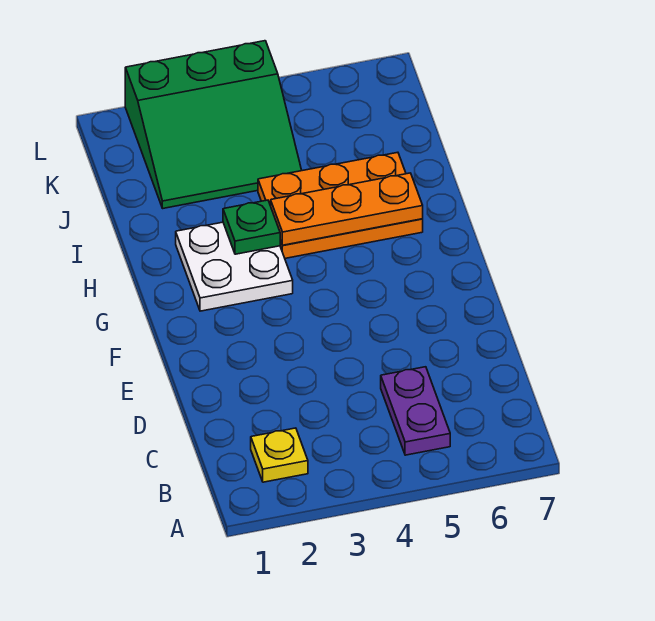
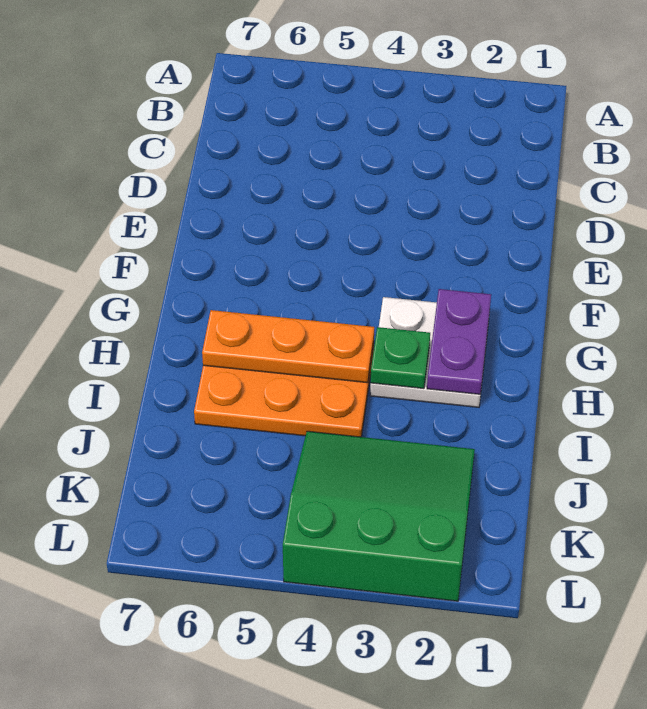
yellow plate B2 level 1 -> none
purple plate B5:C5 level 1 -> purple plate G2:H2 level 2

